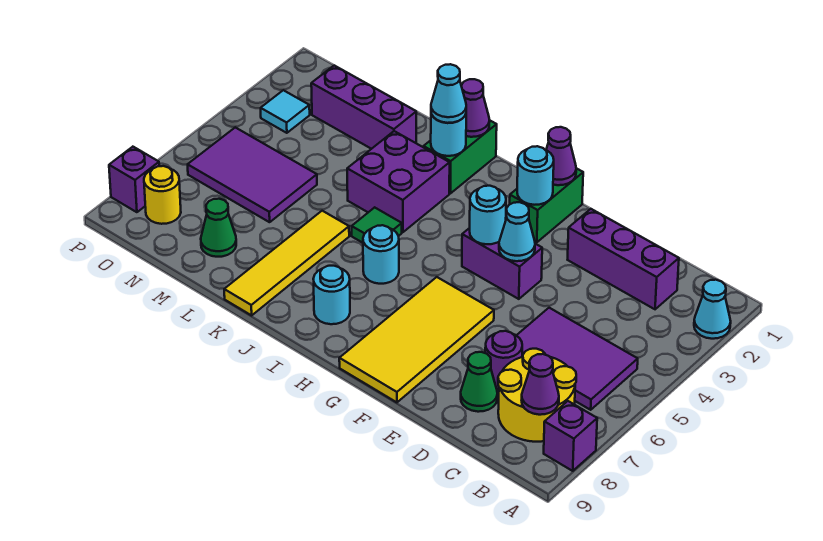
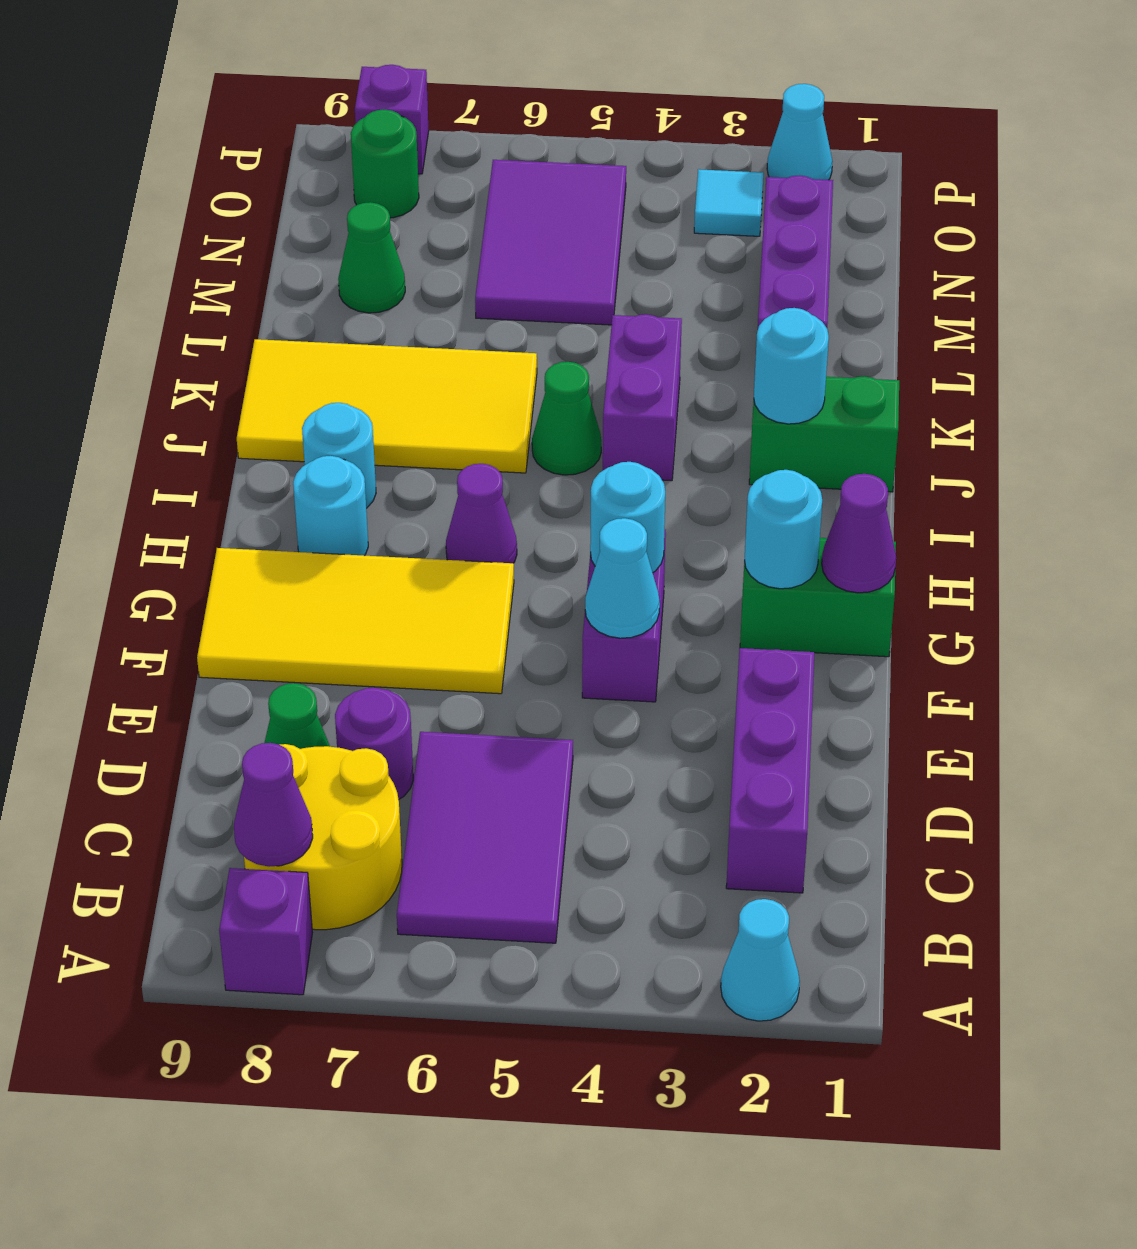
cyan round brick I6 level 1 -> cyan round brick H8 level 1
purple cone J1 level 2 -> purple cone H6 level 1
cyan cone J2 level 3 -> cyan cone P2 level 1
purple brick J3:K4 level 1 -> purple brick J4:K4 level 1
green tile J5 level 1 -> green cone J5 level 1
yellow tile K6:K9 level 1 -> yellow tile J6:K9 level 1
yellow round brick O8 level 1 -> green round brick O8 level 1

